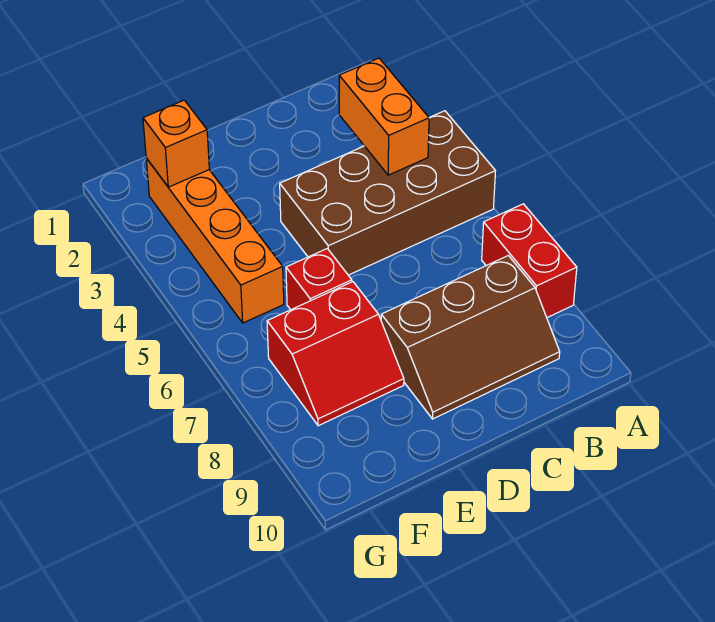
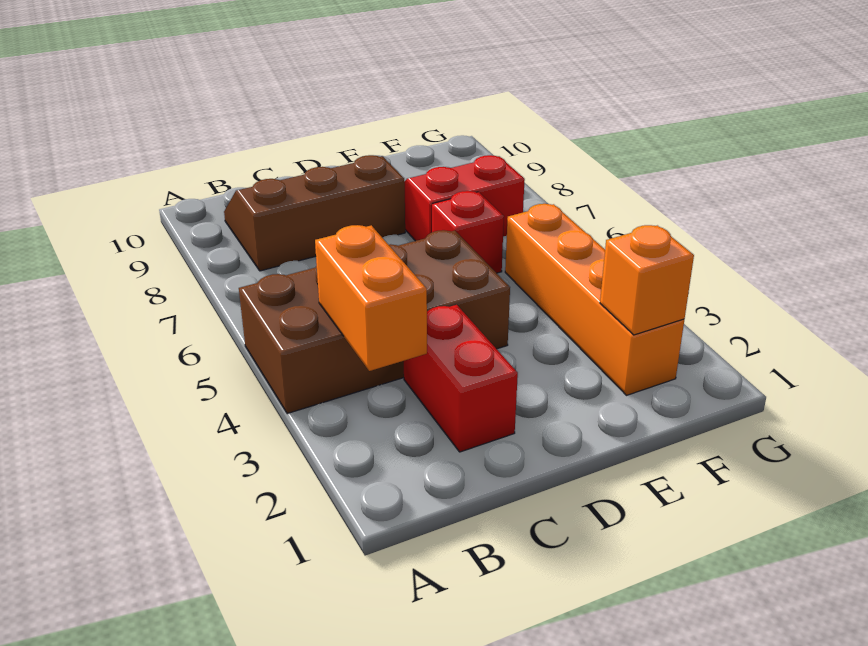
red brick A7:A8 level 1 -> red brick C2:C3 level 1

